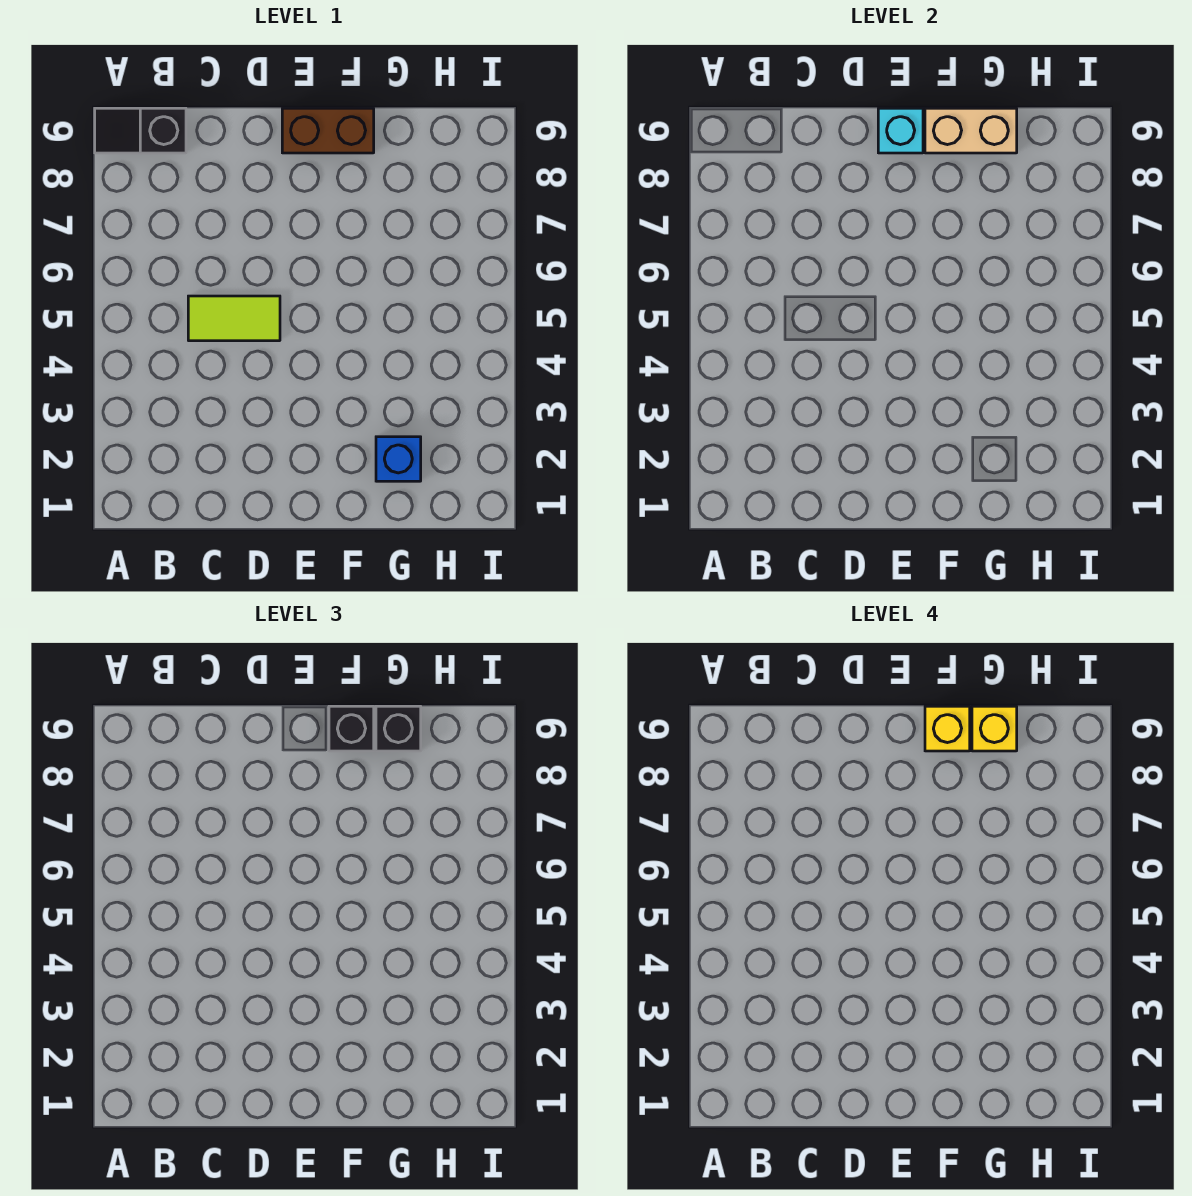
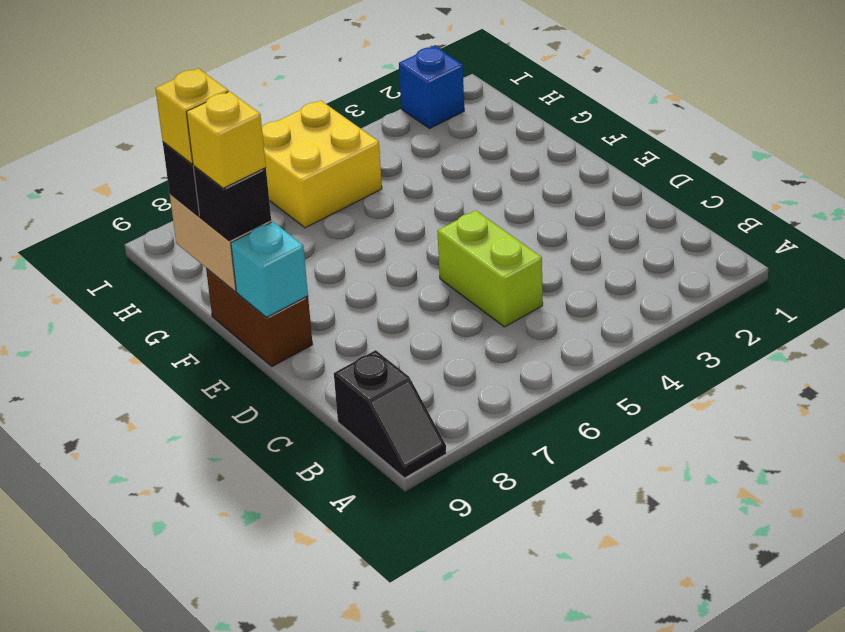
lime tile C5:D5 level 1 -> lime brick C5:D5 level 1
blue brick G2 level 1 -> blue brick I2 level 1
none -> yellow brick H5:I6 level 1

